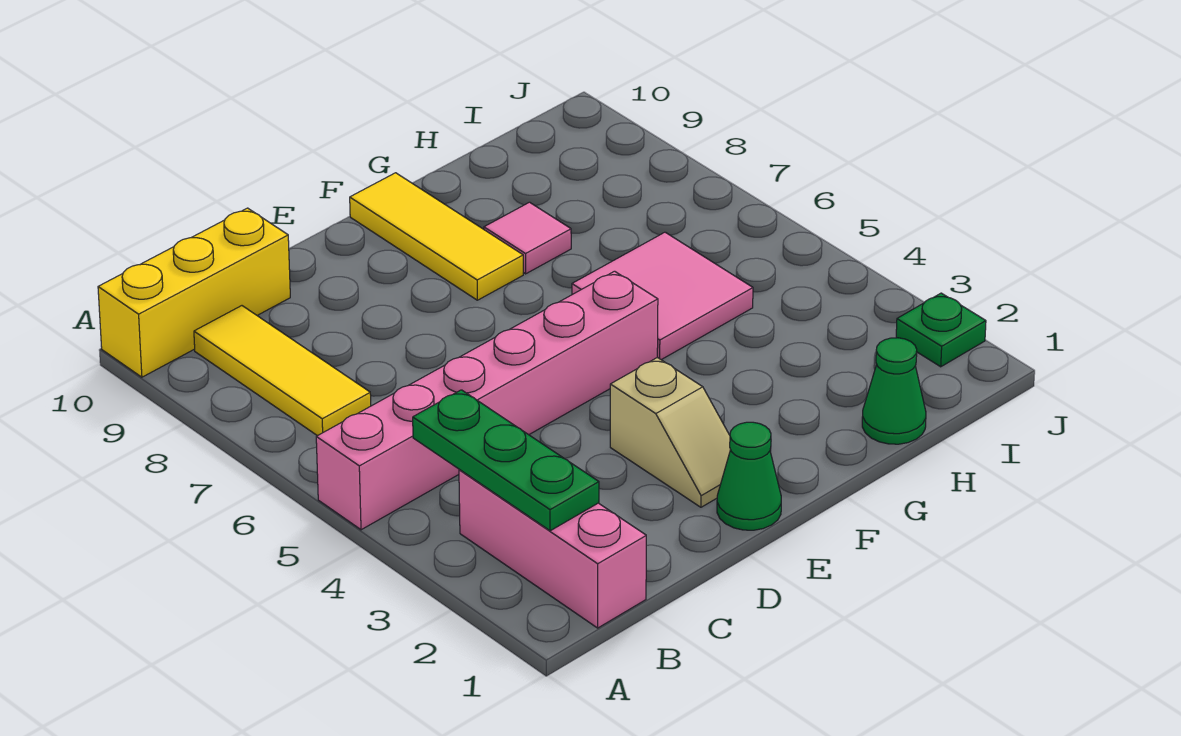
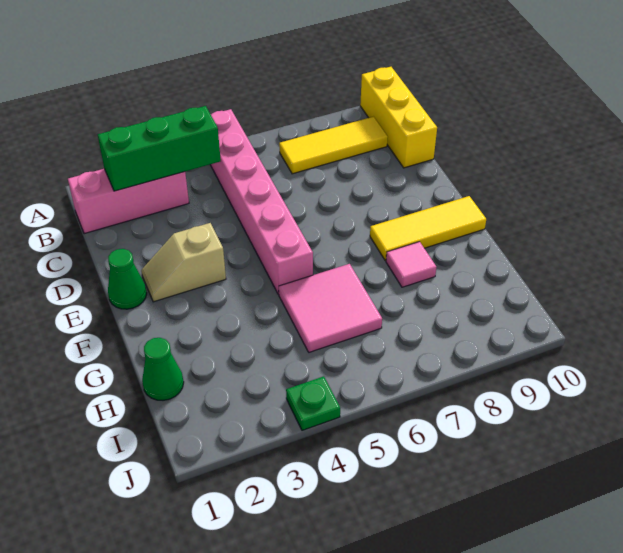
green plate B2:B4 level 2 -> green brick B2:B4 level 2
green plate J2 level 1 -> green plate J4 level 1

